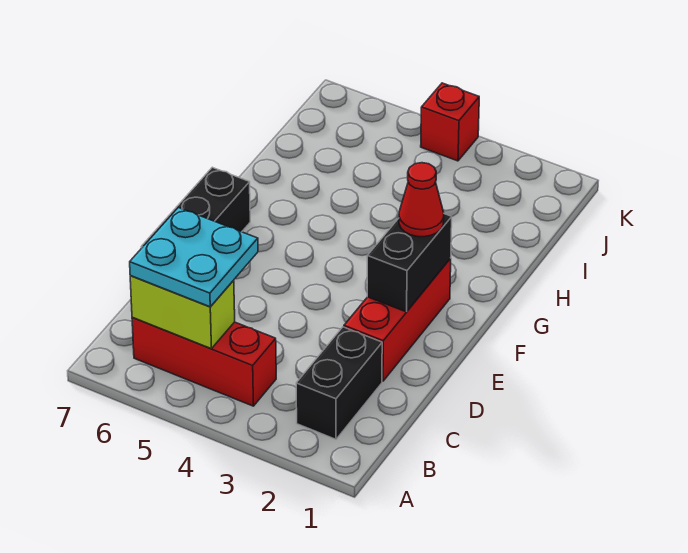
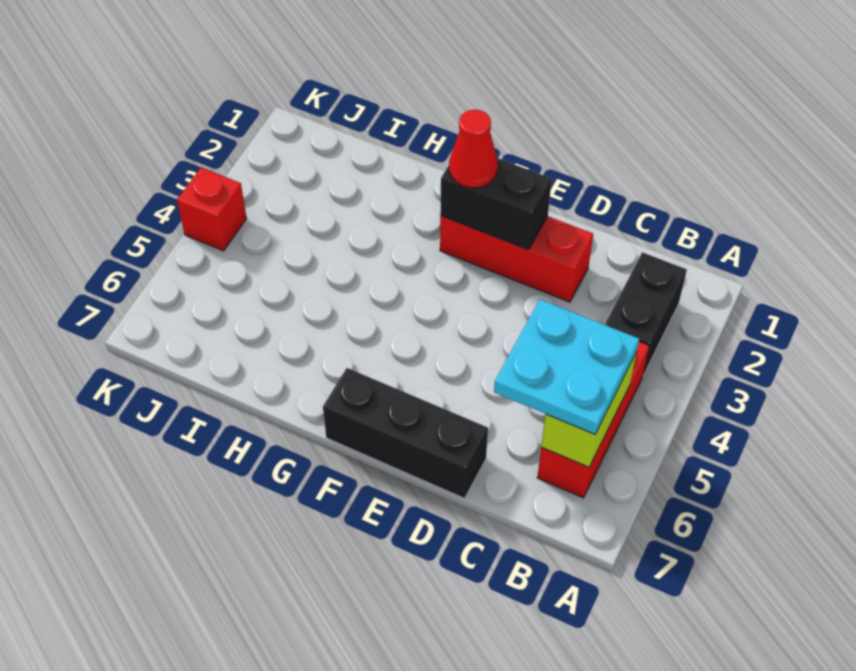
black brick B2:C2 level 1 -> black brick B2:B3 level 1

